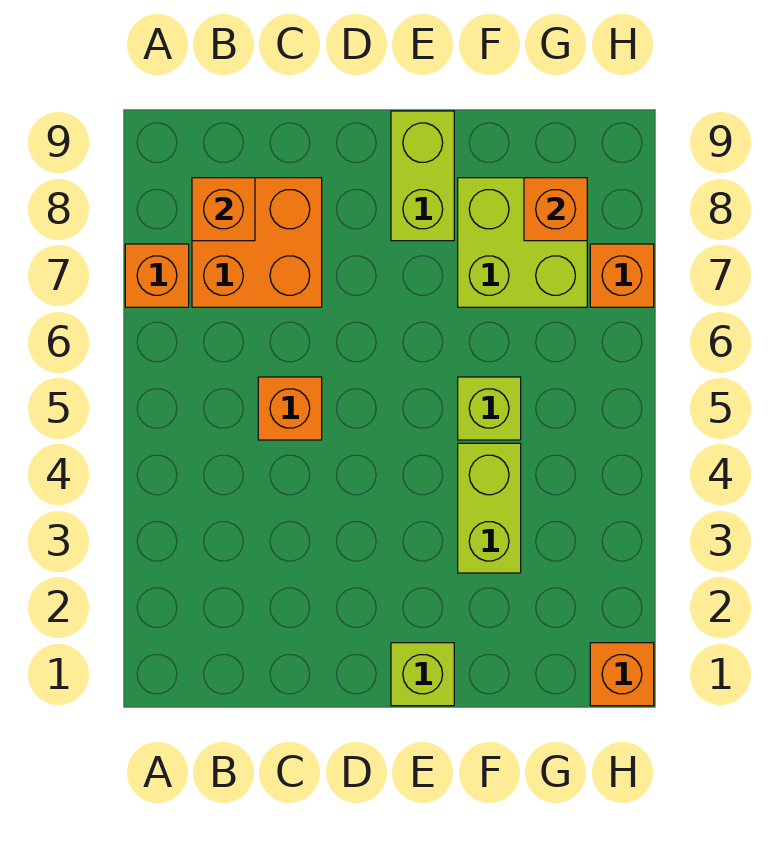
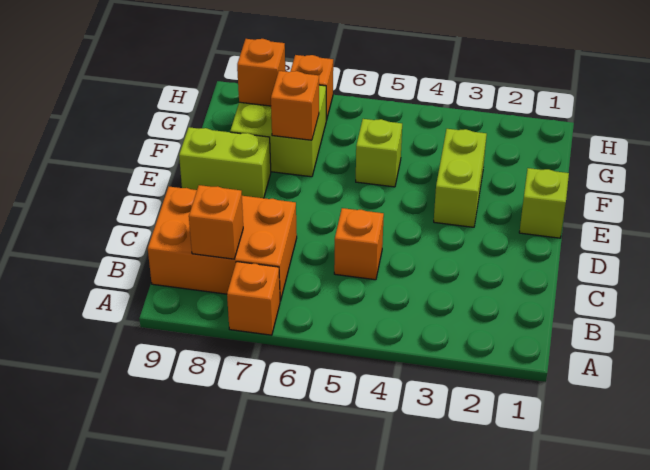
orange brick B7:C8 level 1 -> orange brick B7:C9 level 1
lime brick F3:F4 level 1 -> lime brick E3:F3 level 1
orange brick H1 level 1 -> orange brick F7 level 2

